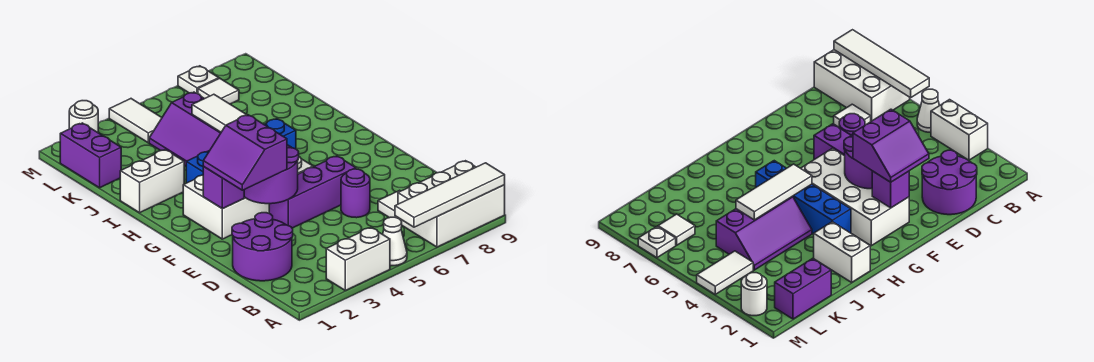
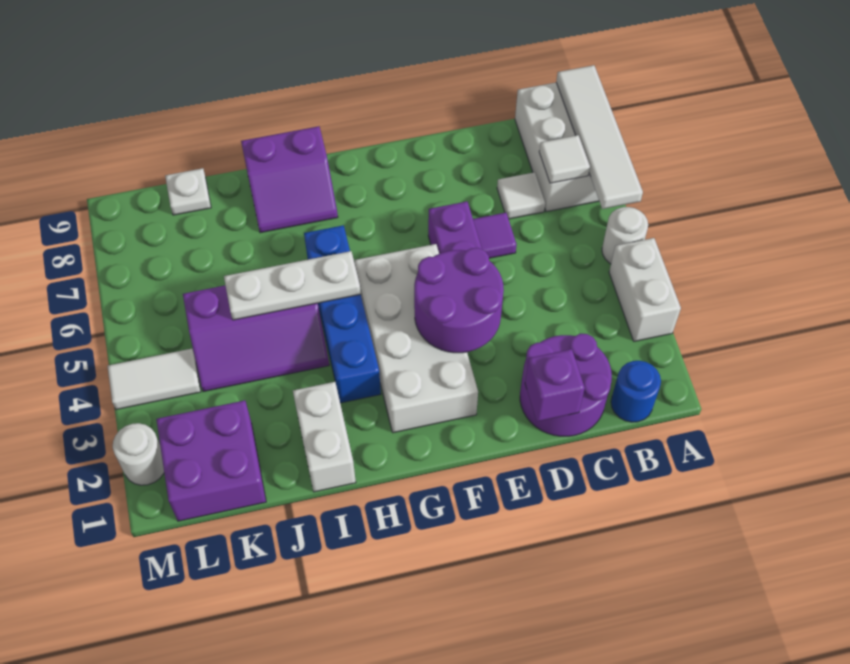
white cone A5 level 1 -> white round brick A5 level 1
none -> blue round brick B1 level 1
purple round brick D6 level 1 -> purple tile D6 level 1
purple slope E2:F3 level 3 top 3 -> purple slope H8:I9 level 1 top 9
purple brick F2 level 2 -> purple brick D1 level 2
white tile H5:J5 level 2 -> white plate H5:J5 level 2
purple brick K1:L1 level 1 -> purple brick K1:L2 level 1
white tile L7 level 1 -> white tile B7 level 2
white plate M7 level 1 -> white plate K9 level 1

